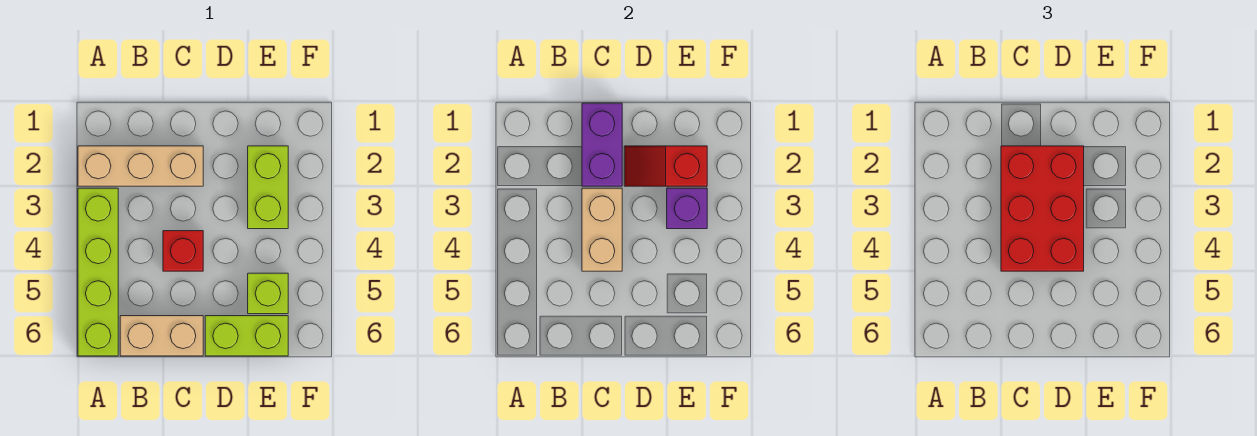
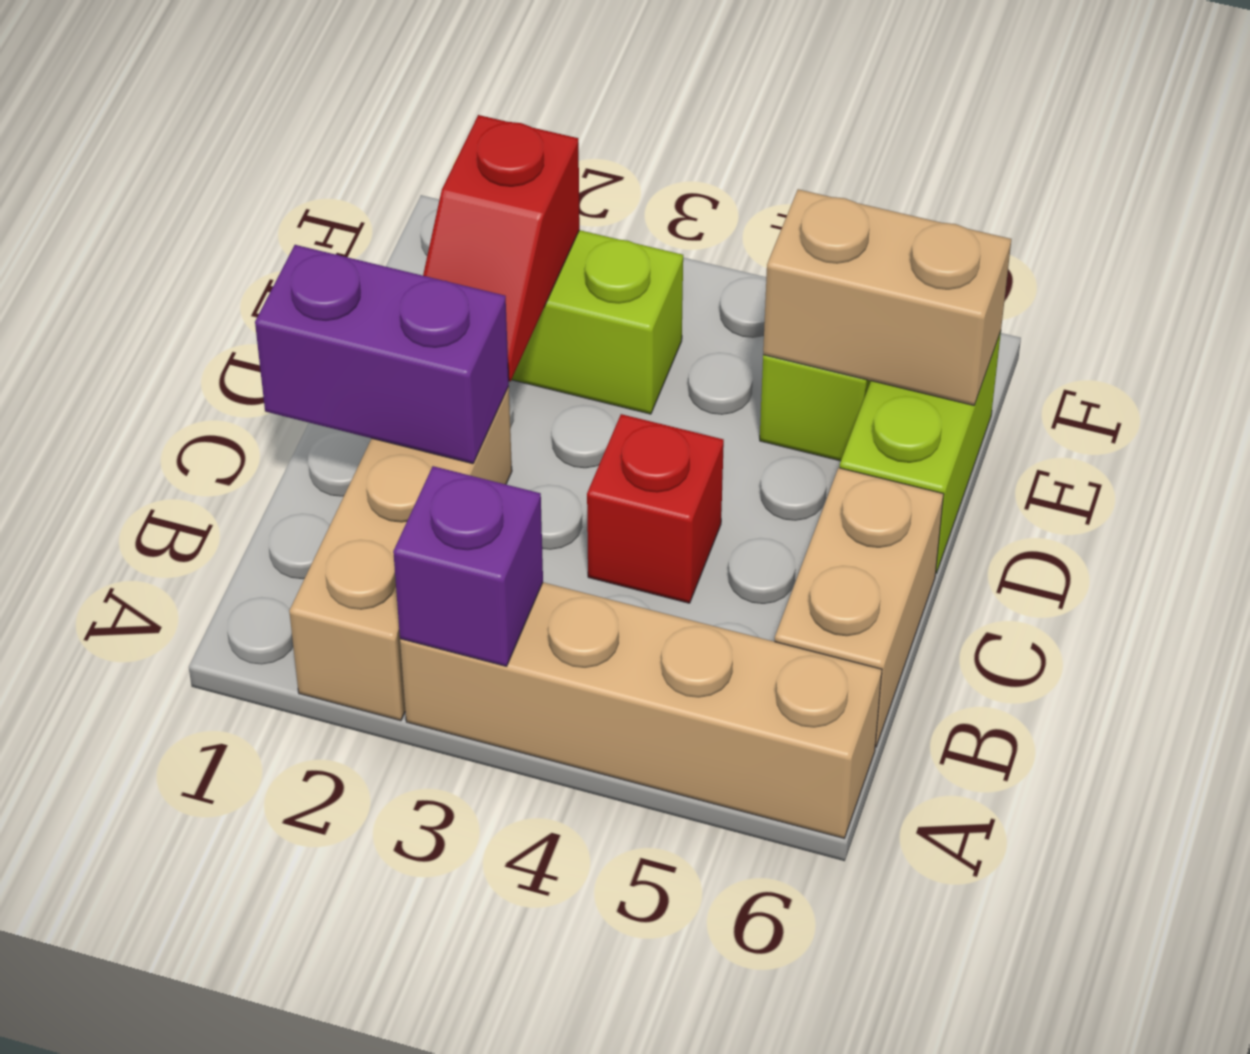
lime brick A3:A6 level 1 -> tan brick A3:A6 level 1
red brick C2:D4 level 3 -> none
tan brick C3:C4 level 2 -> tan brick E5:E6 level 2
purple brick E3 level 2 -> purple brick A3 level 2

